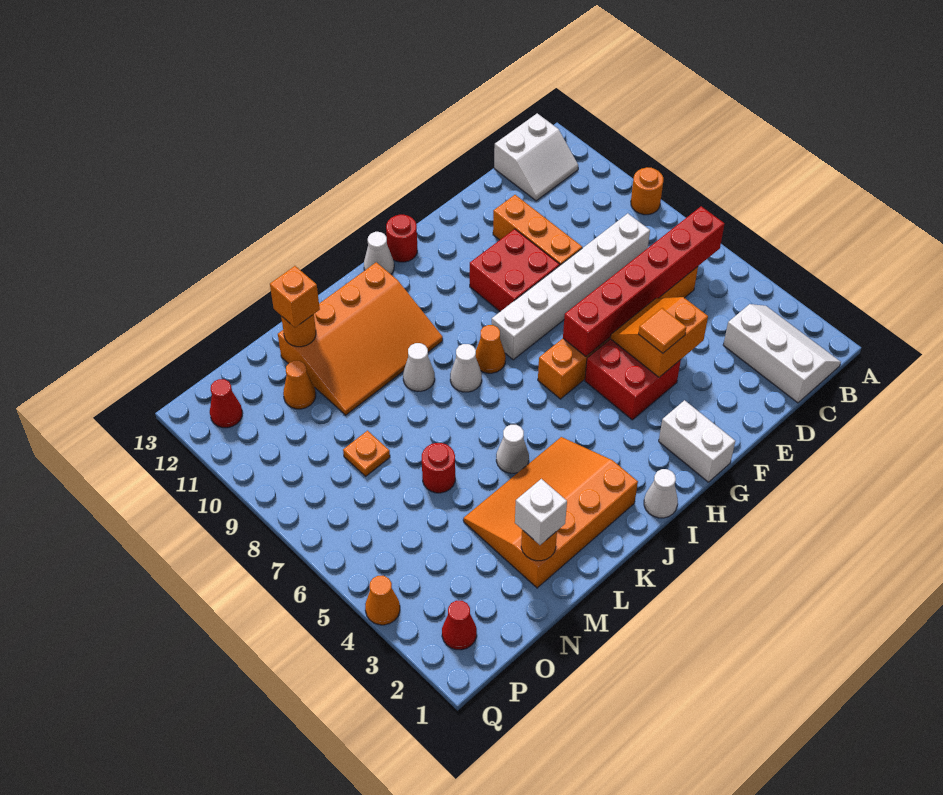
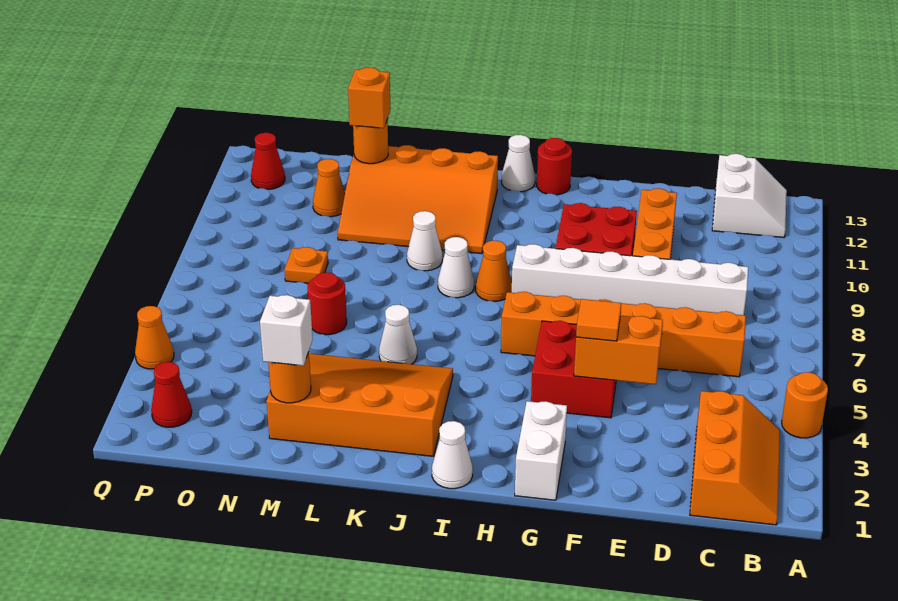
orange round brick A9 level 1 -> orange round brick A4 level 1
white slope B1:C3 level 1 top C -> orange slope B1:C3 level 1 top C
red brick B6:G6 level 2 -> none
white slope B12:C13 level 1 top 13 -> white slope B12:C13 level 1 top C

